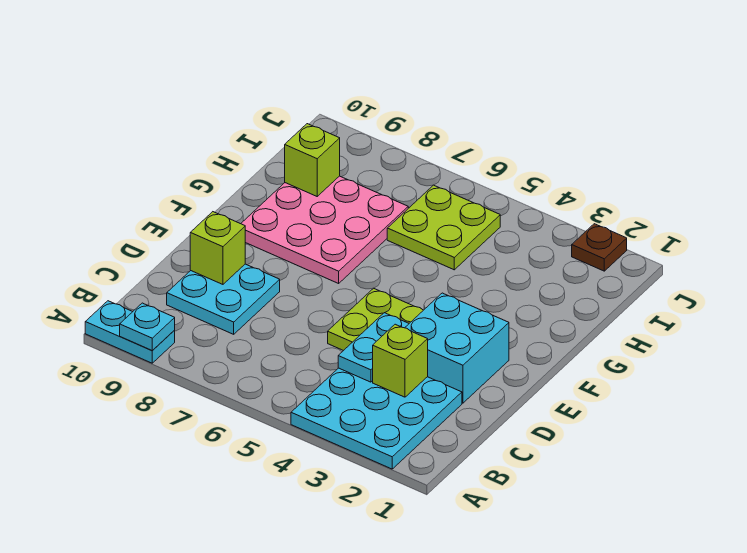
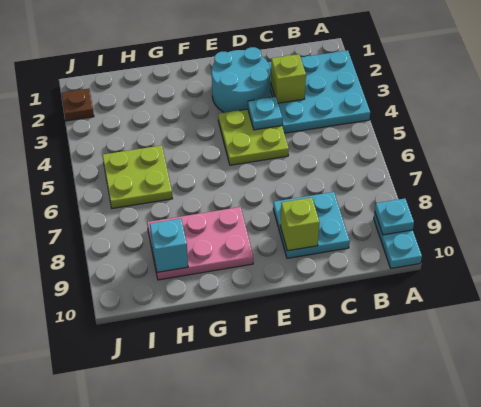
cyan plate C4:D4 level 2 -> cyan plate D4 level 2
cyan brick D2:E3 level 1 -> cyan round brick D2:E3 level 1
pink plate F7:H9 level 1 -> pink plate F8:H9 level 1
lime brick H9 level 2 -> cyan brick H9 level 2

